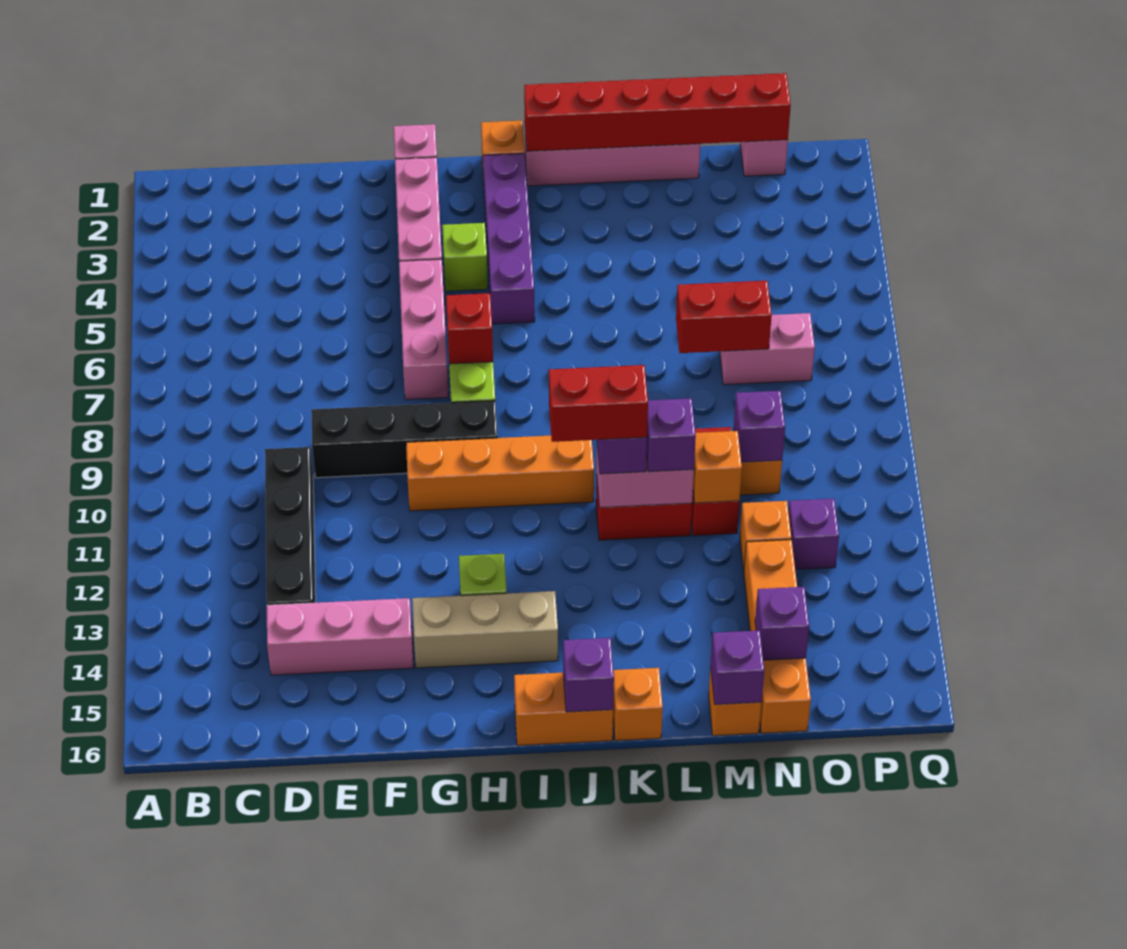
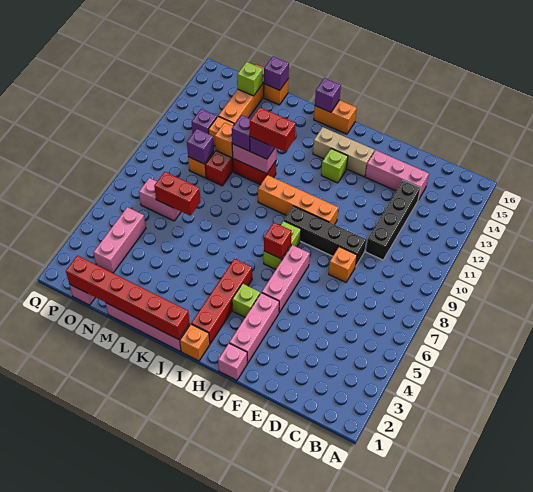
purple brick I2:I5 level 1 -> red brick I2:I5 level 1
orange brick K16 level 1 -> orange brick E8 level 1
purple brick N15 level 2 -> lime brick N15 level 2
none -> pink brick O3:O5 level 1

